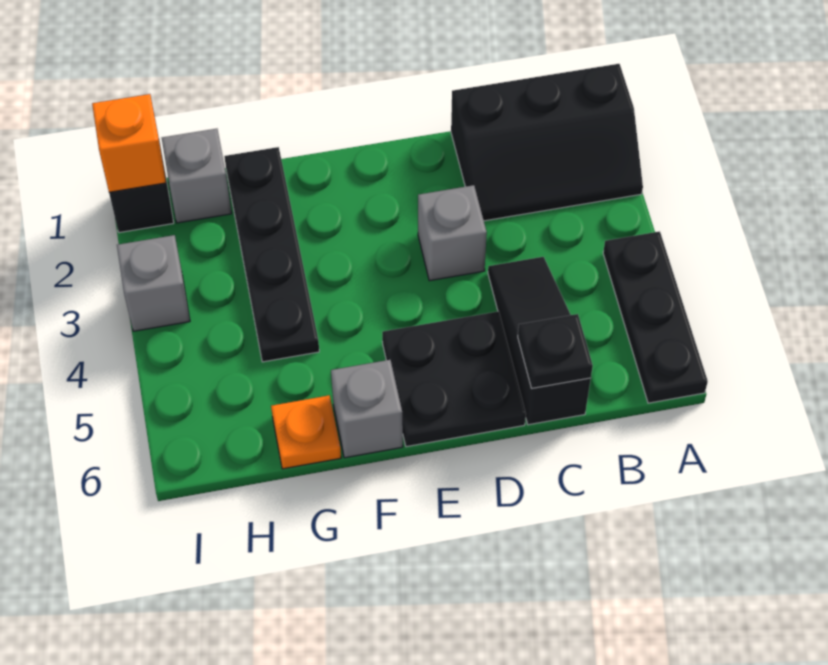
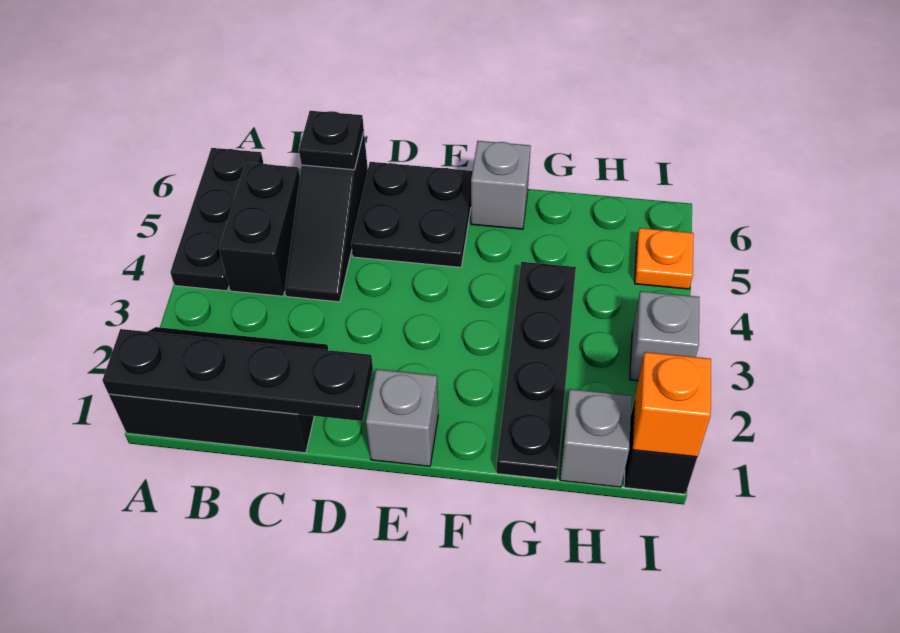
none -> black plate A1:D1 level 2
none -> black brick B4:B5 level 1
grey brick D3 level 1 -> grey brick E1 level 1
orange plate G6 level 1 -> orange plate I5 level 1

